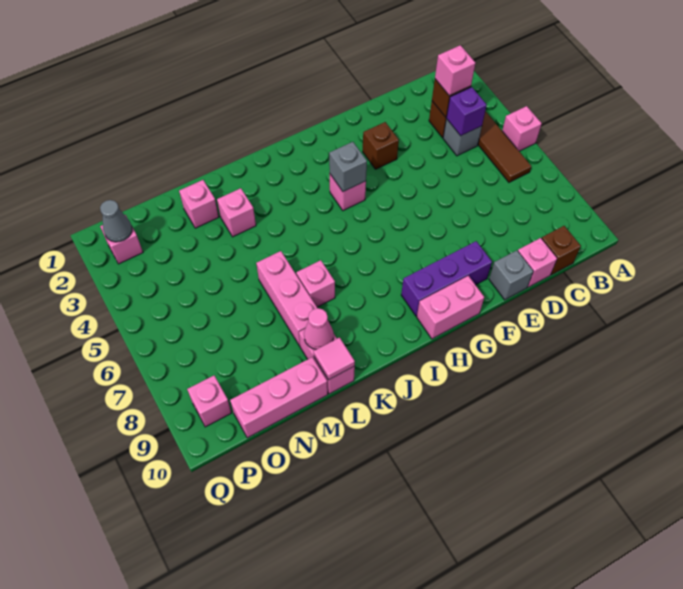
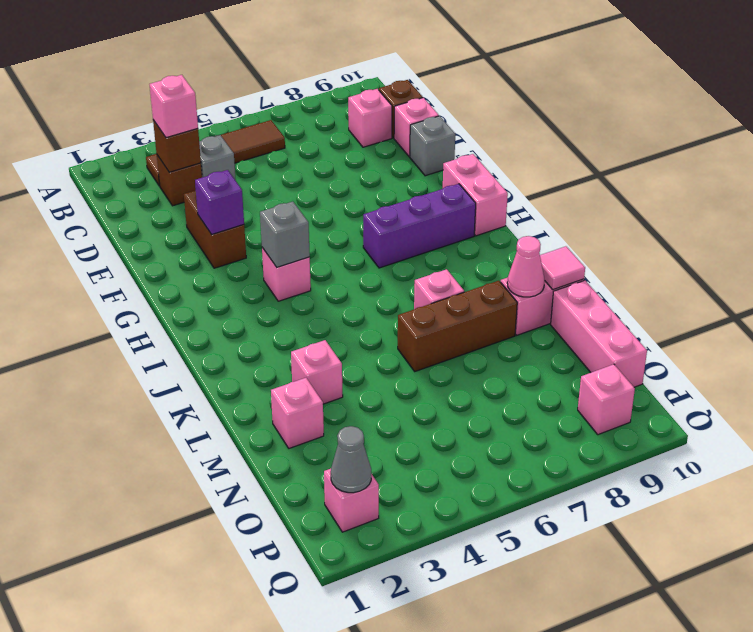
pink brick A5 level 1 -> pink brick C9 level 1
purple brick C4 level 2 -> purple brick F3 level 2
brown brick F3 level 1 -> brown brick E3:F3 level 1
purple brick F9:H9 level 1 -> purple brick H7:H9 level 1
pink brick L6:L8 level 1 -> brown brick L6:L8 level 1

